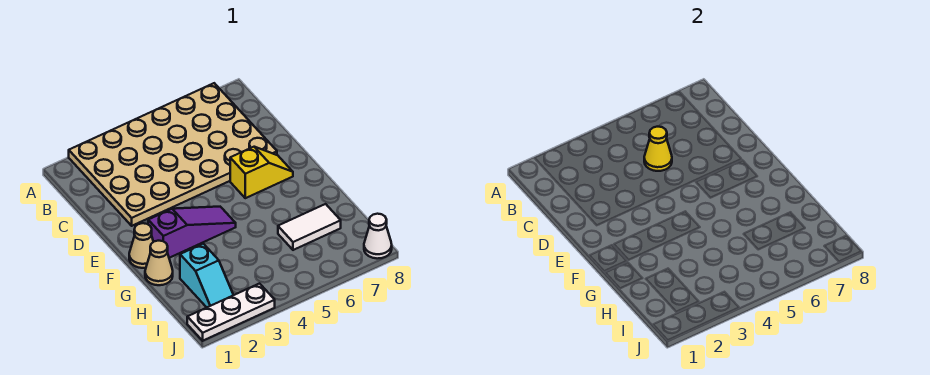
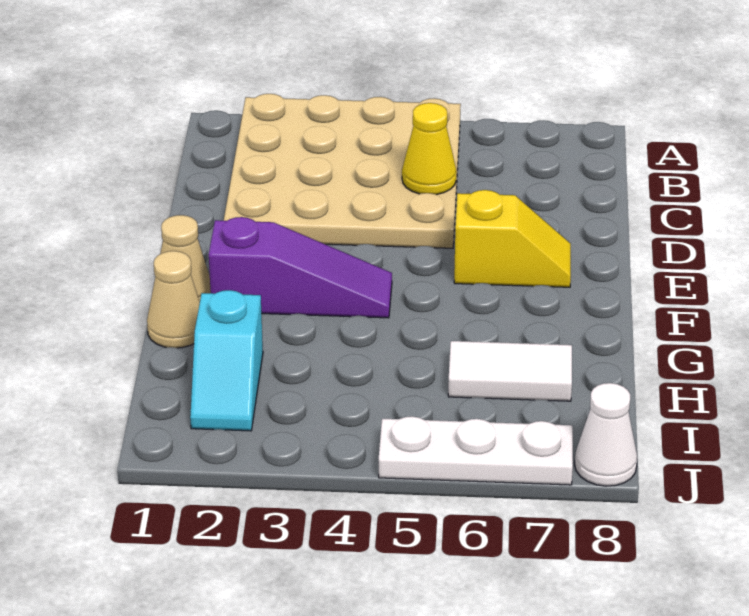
tan plate A2:D7 level 1 -> tan plate A2:D5 level 1
white plate J1:J3 level 1 -> white plate J5:J7 level 1

